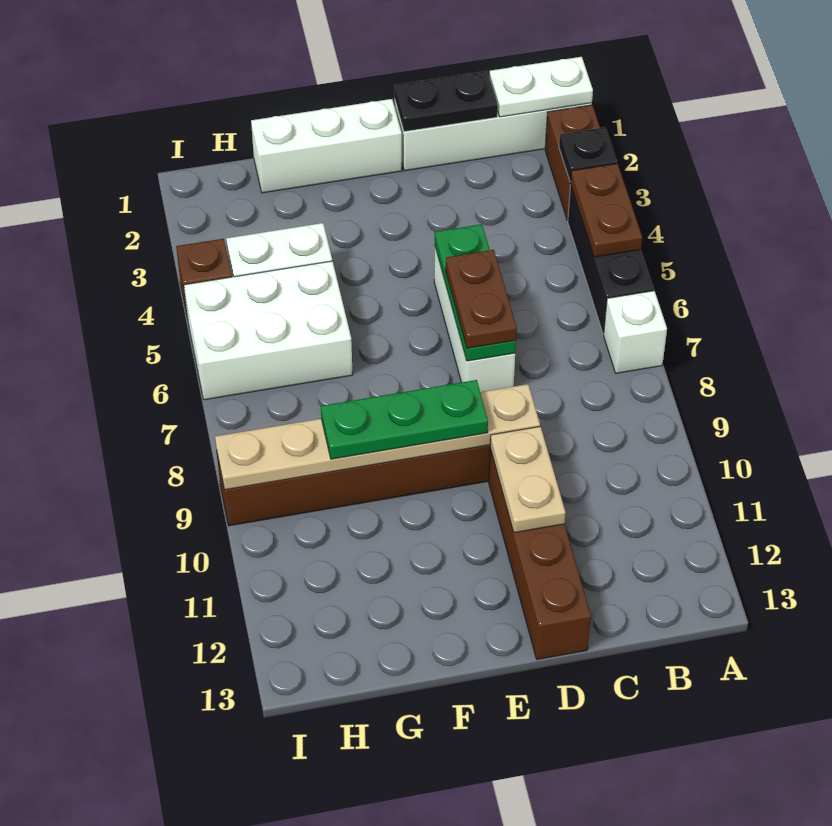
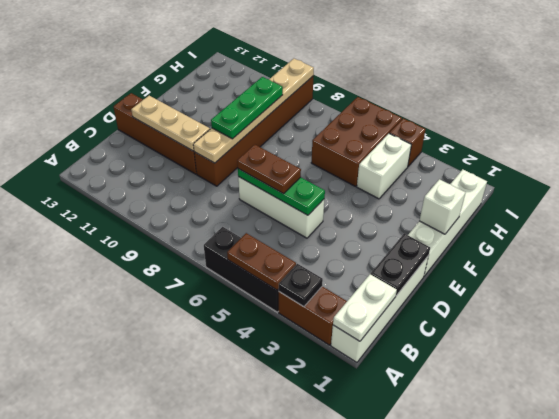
white brick A7 level 1 -> white brick F1 level 2
tan plate D10:D11 level 2 -> tan plate D10:D12 level 2
white brick E1:G1 level 1 -> white brick E1:H1 level 1
white brick G5:I6 level 1 -> brown brick G5:I6 level 1

